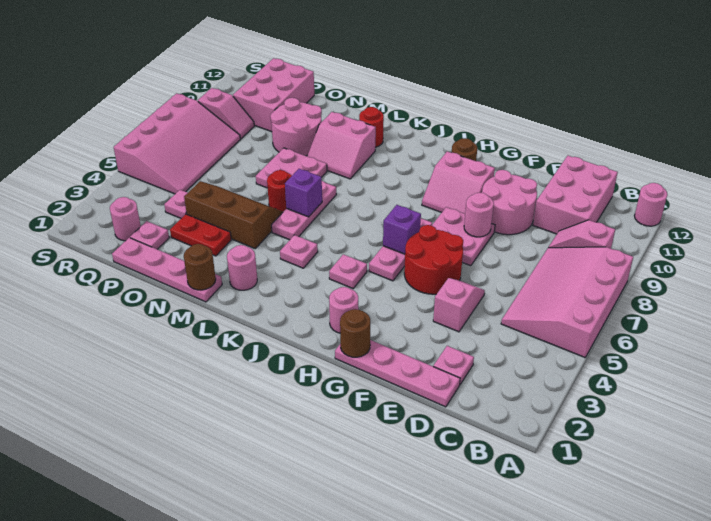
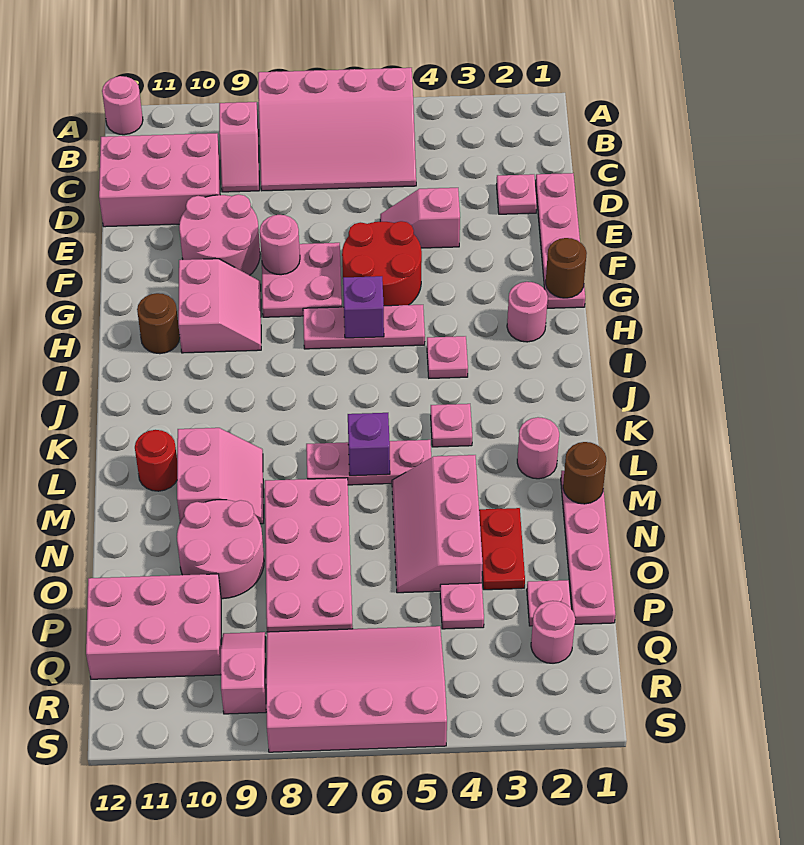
brown slope M4:O5 level 1 top 4 -> pink slope M4:O5 level 1 top 4
red round brick M6 level 1 -> none
pink plate M7:N8 level 1 -> pink plate M7:P8 level 1

